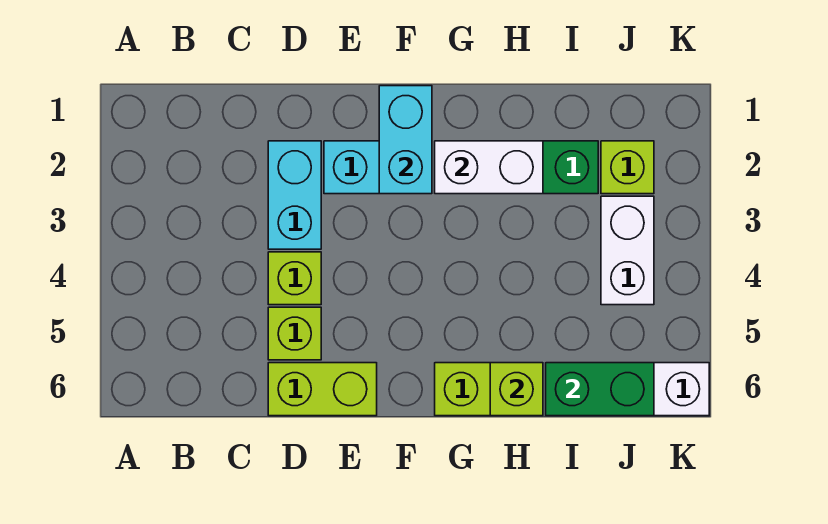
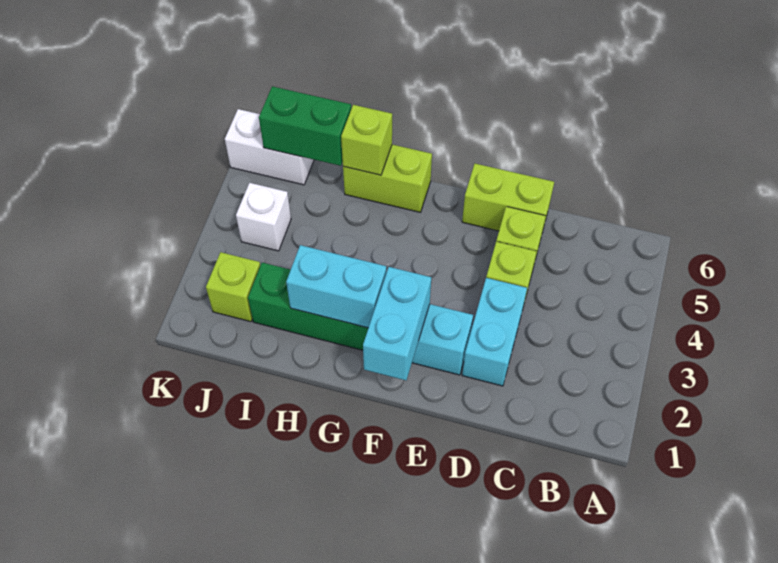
white brick G2:H2 level 2 -> cyan brick G2:H2 level 2
white brick J3:J4 level 1 -> white brick J4 level 1

